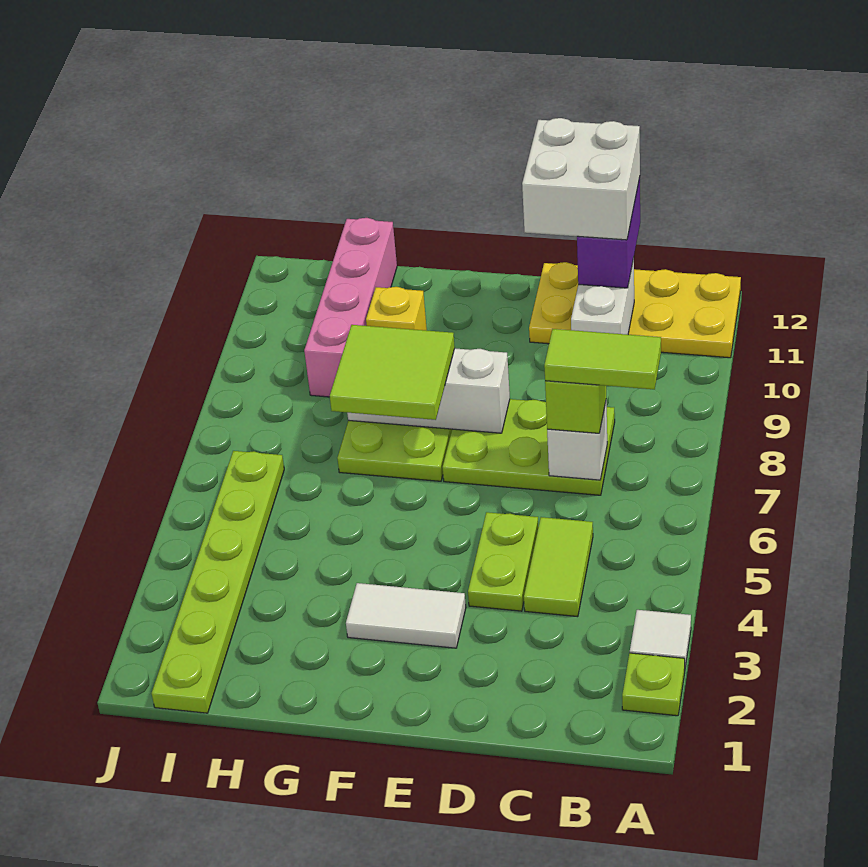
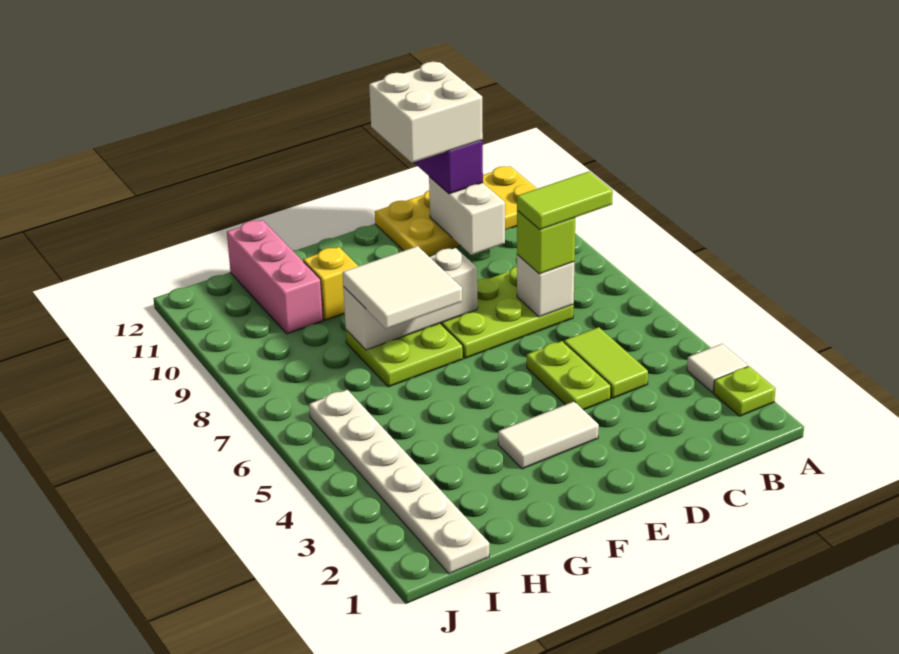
lime tile F7:G8 level 3 -> white tile F7:G8 level 3
pink brick H9:H12 level 1 -> pink brick H10:H12 level 1
lime plate I1:I6 level 1 -> white plate I1:I6 level 1

